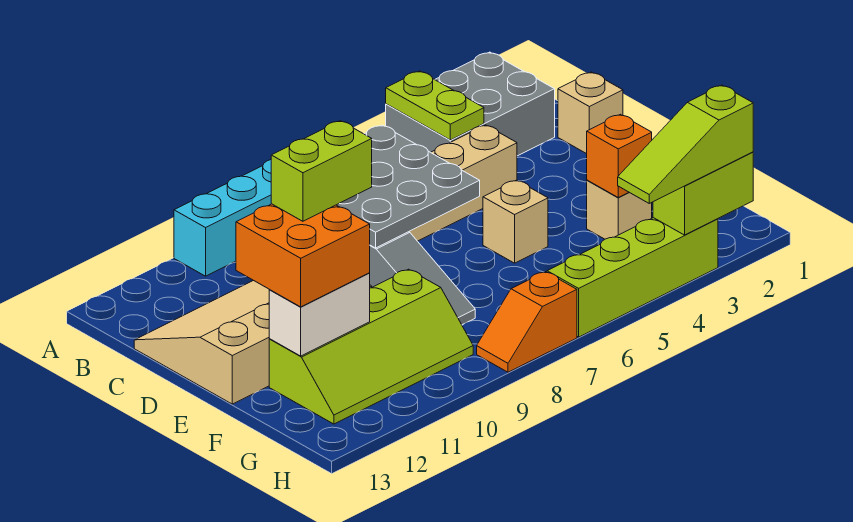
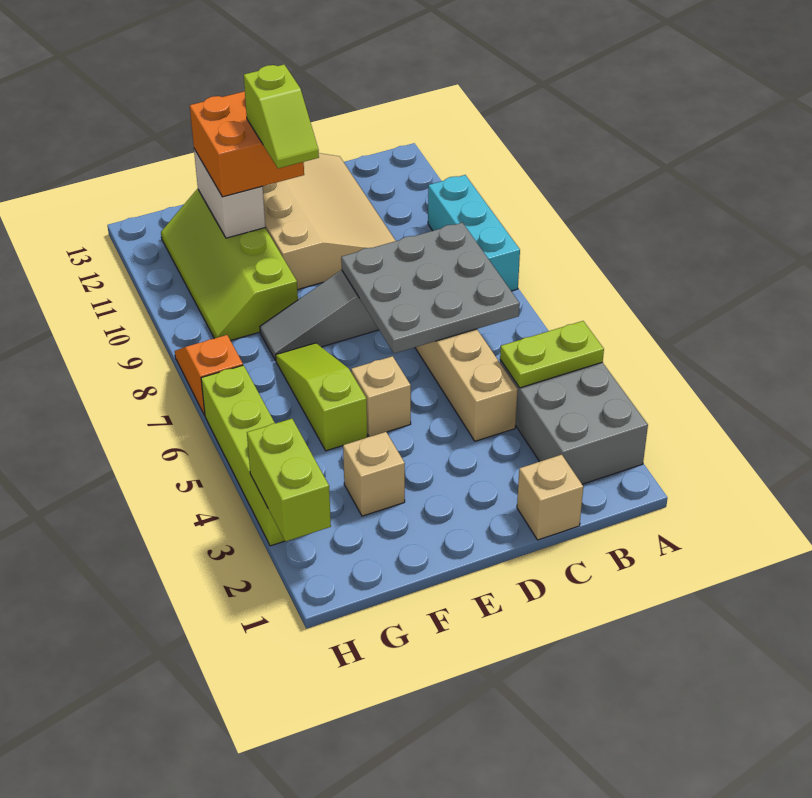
lime brick E10:E11 level 4 -> lime slope E10:E11 level 4 top 11
orange brick F3 level 2 -> none
lime slope H2:H4 level 3 top 2 -> lime slope F5:F7 level 1 top 5

